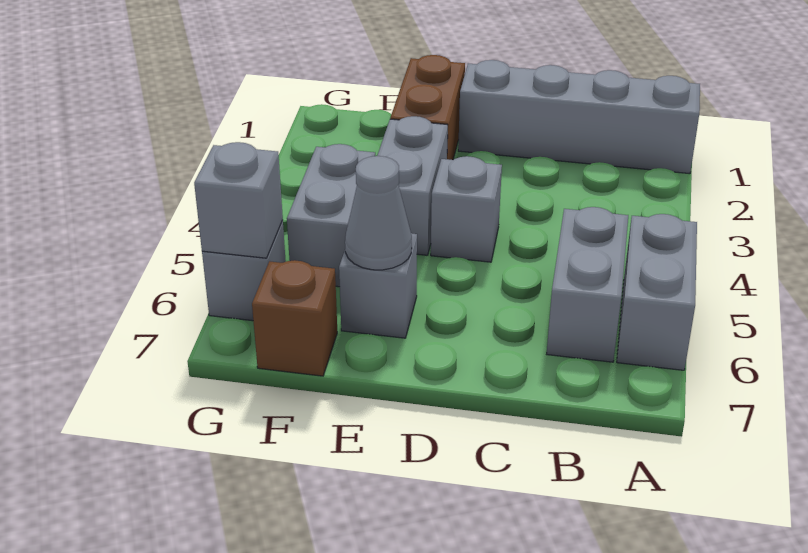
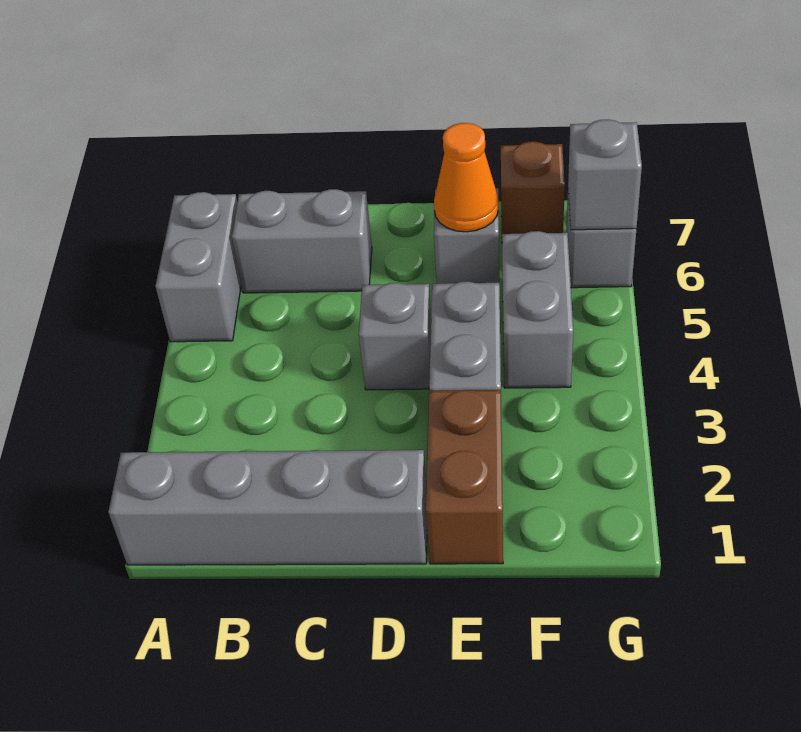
grey brick B5:B6 level 1 -> grey brick B6:C6 level 1
grey cone E6 level 2 -> orange cone E6 level 2

